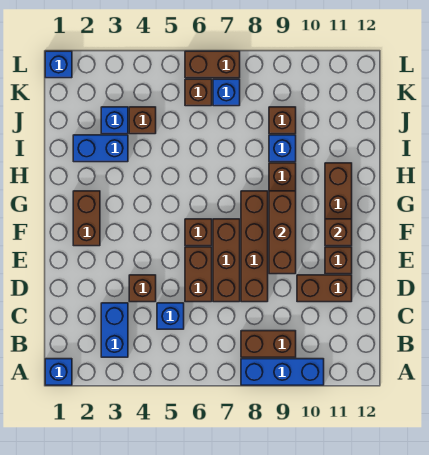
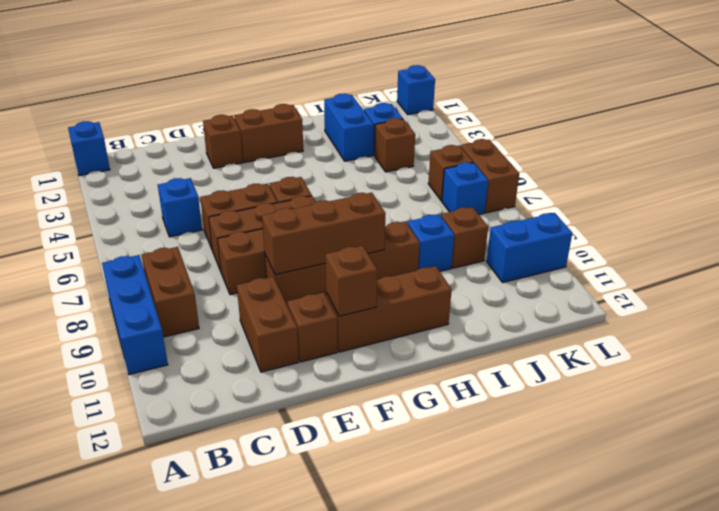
blue brick B3:C3 level 1 -> blue brick K10:L10 level 1
brown brick D4 level 1 -> brown brick E2 level 1

